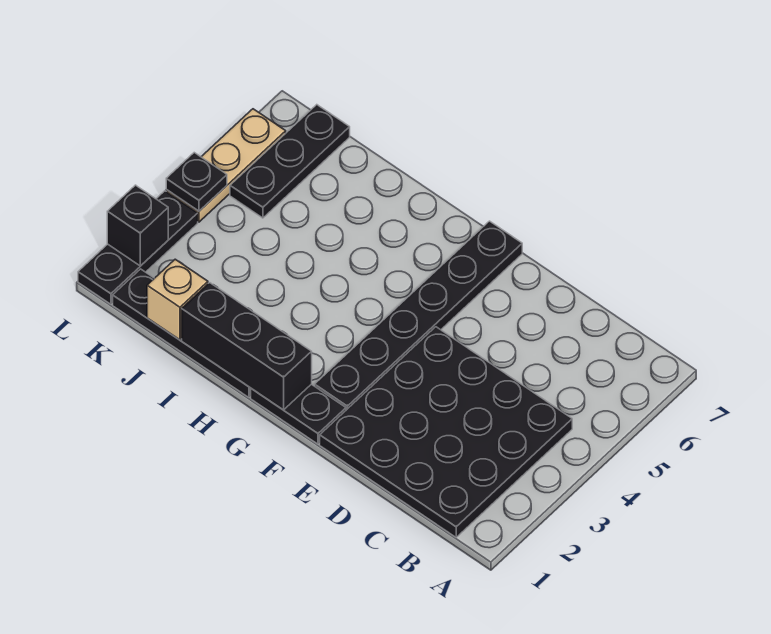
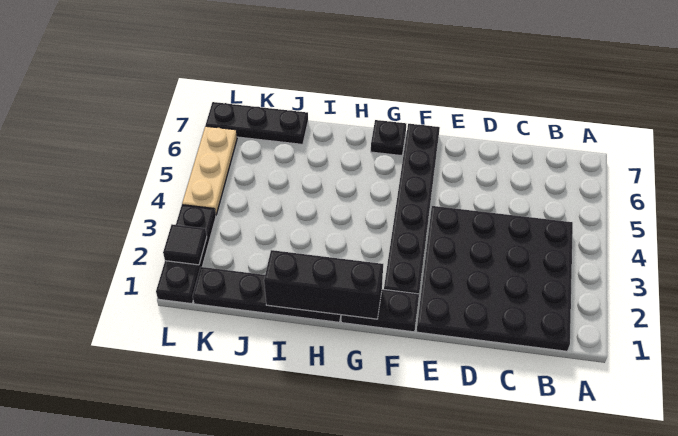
tan brick J1 level 2 -> none
black plate K5:K7 level 1 -> black plate J7:L7 level 1
black brick L2 level 2 -> black tile L2 level 2
black plate L4 level 2 -> black plate G7 level 1

